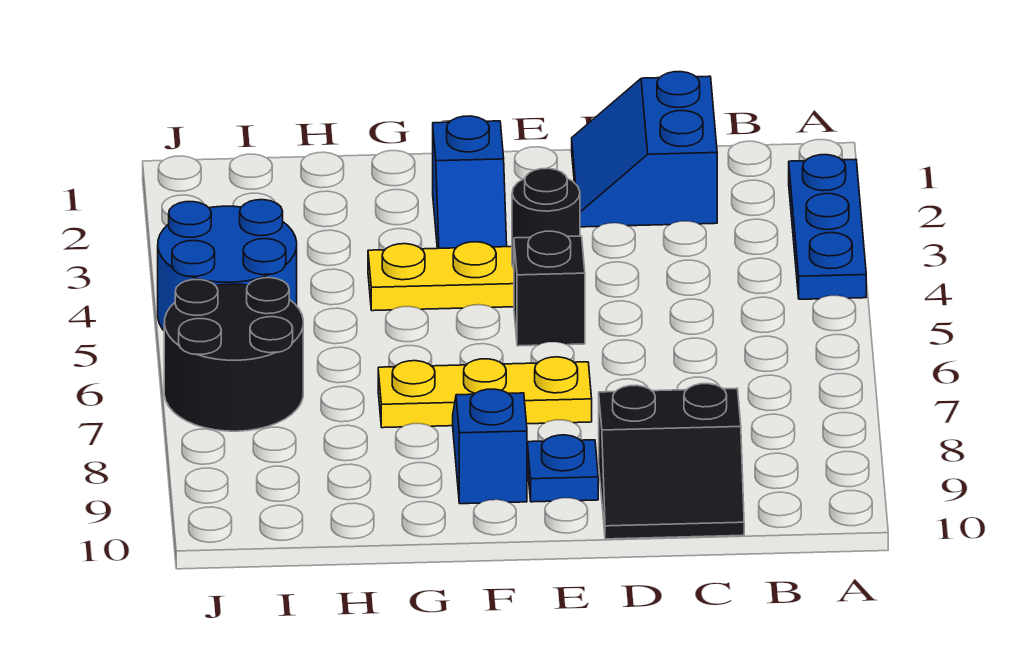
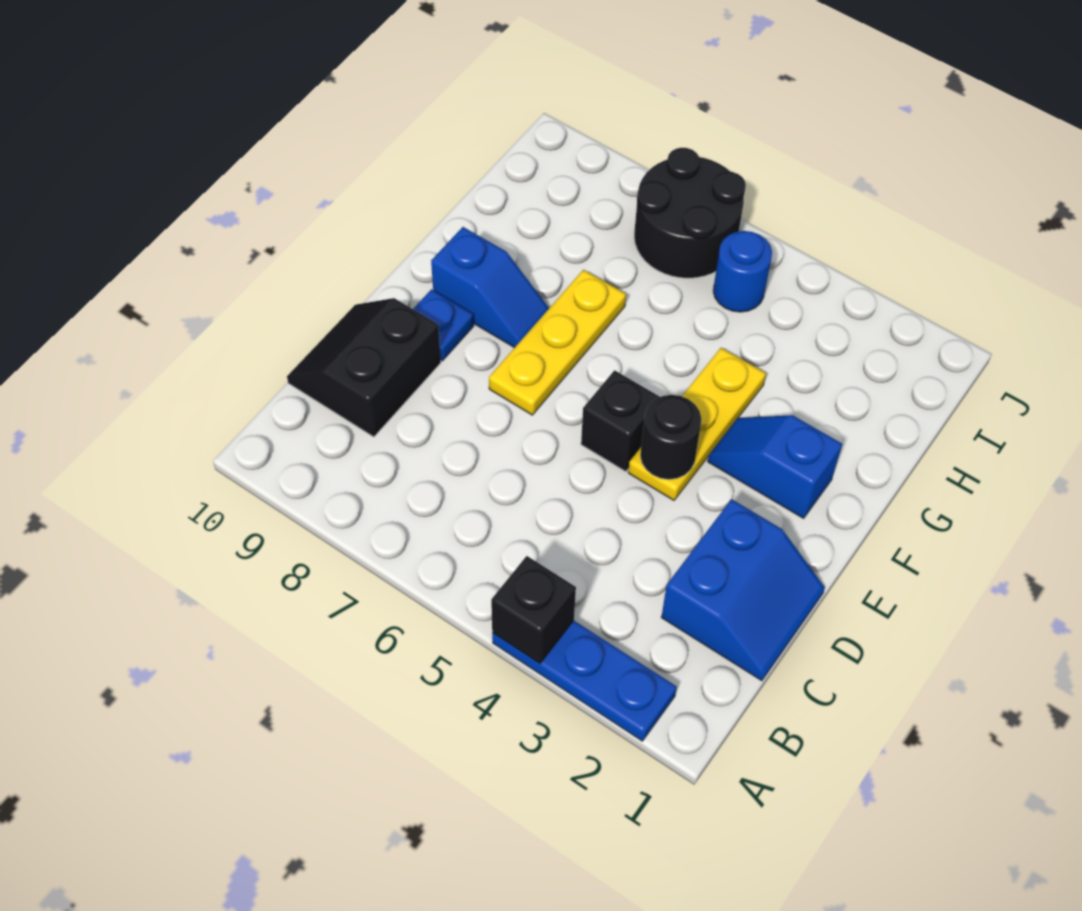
none -> black brick A4 level 2
blue slope C1:D2 level 1 top C -> blue slope C1:D2 level 1 top 2
blue round brick I4:J5 level 1 -> blue round brick I5 level 1

